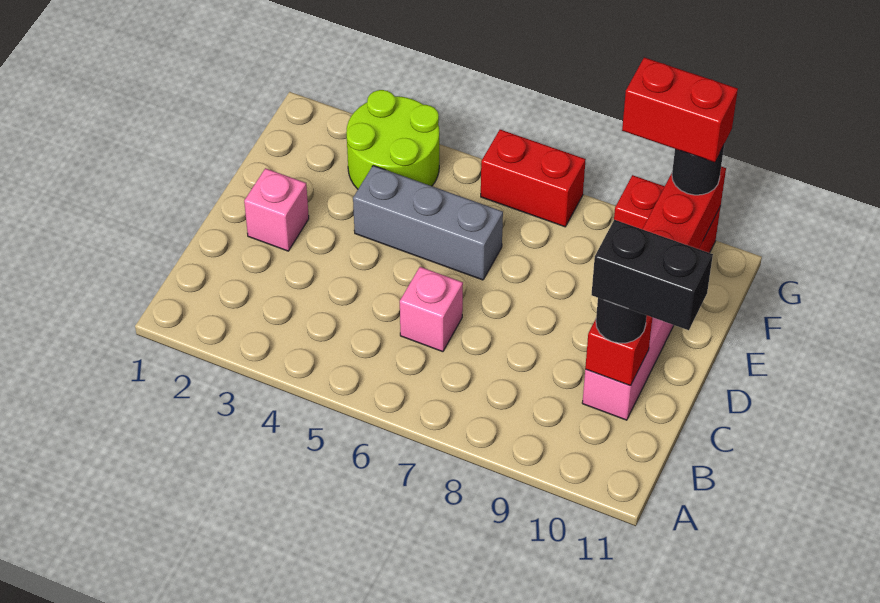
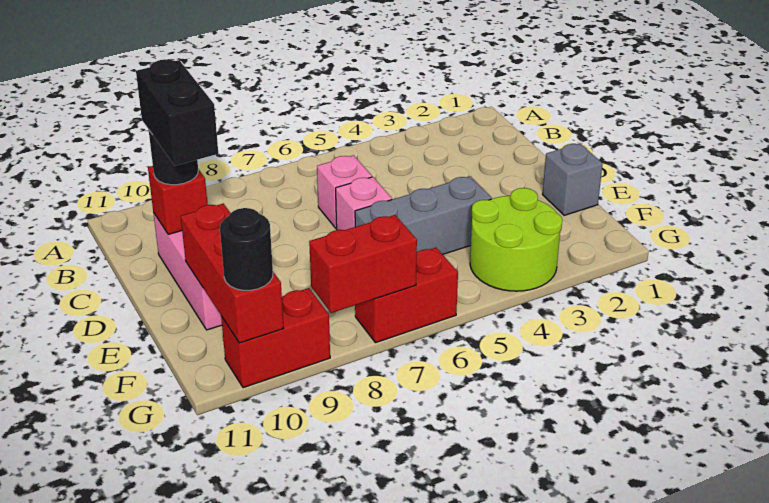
black brick C10:C11 level 4 -> black brick C10:D10 level 4
pink brick D2 level 1 -> pink brick D6 level 1
none -> grey brick E1 level 1
red brick G9:G10 level 4 -> red brick G7:G8 level 2

